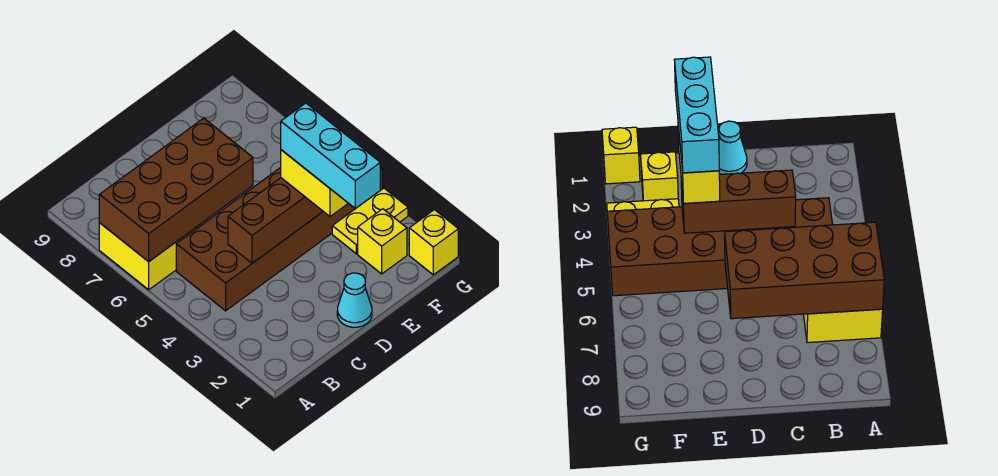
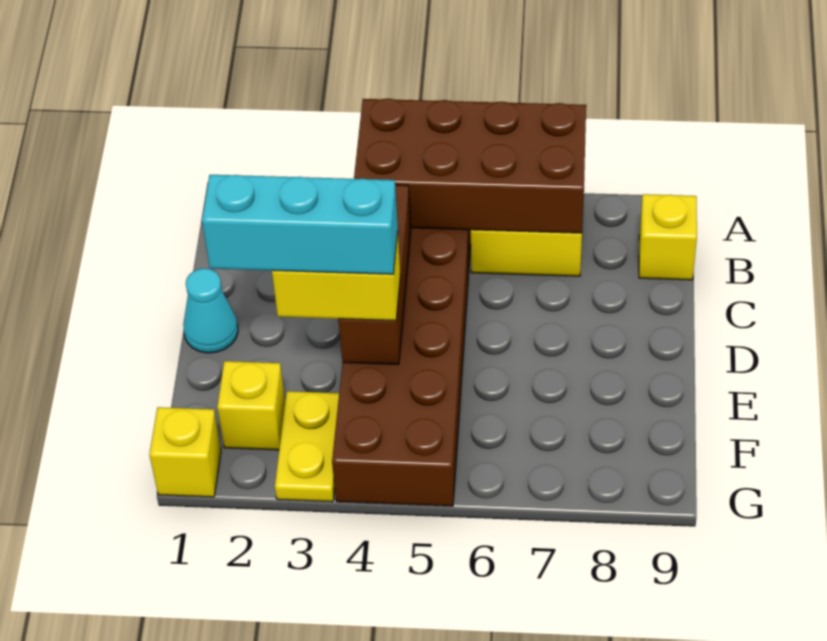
brown brick A6:D7 level 2 -> brown brick A4:B7 level 2
none -> yellow brick B9 level 1

